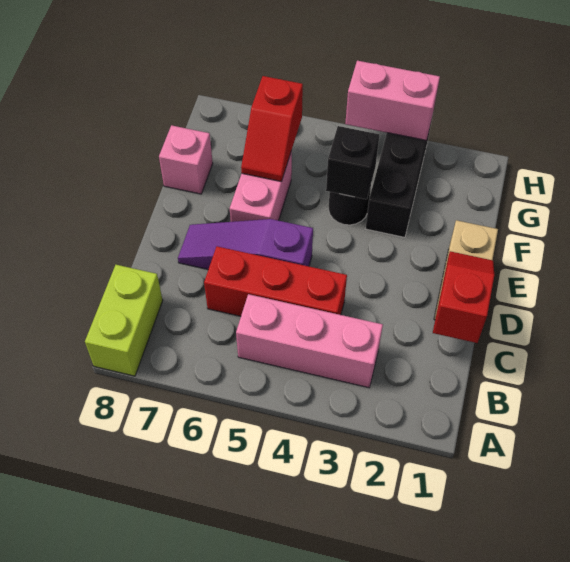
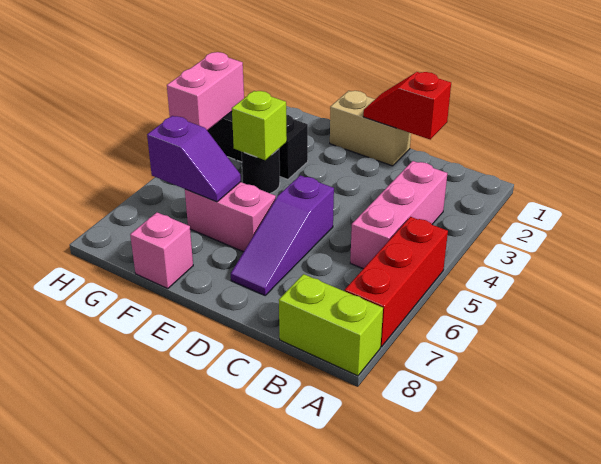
red brick C4:C6 level 1 -> red brick A5:A7 level 1
black brick F4 level 2 -> lime brick F4 level 2
red slope F6:G6 level 2 top G -> purple slope F6:G6 level 2 top G

